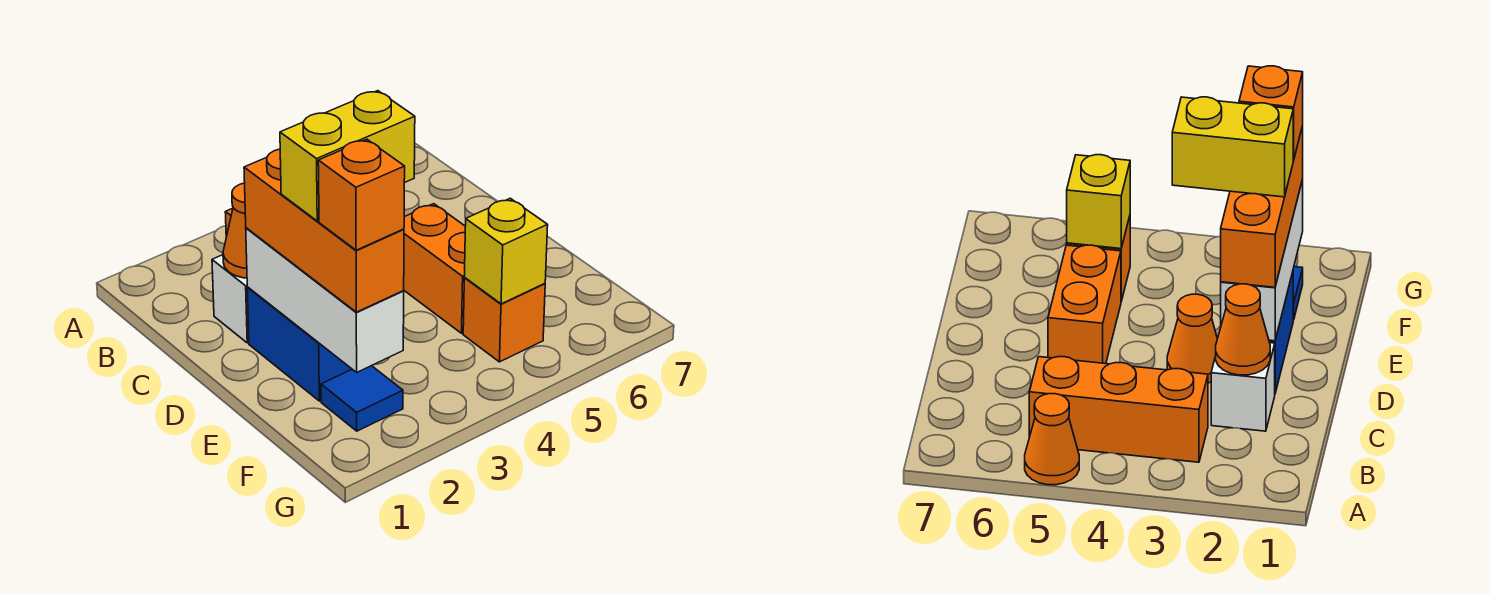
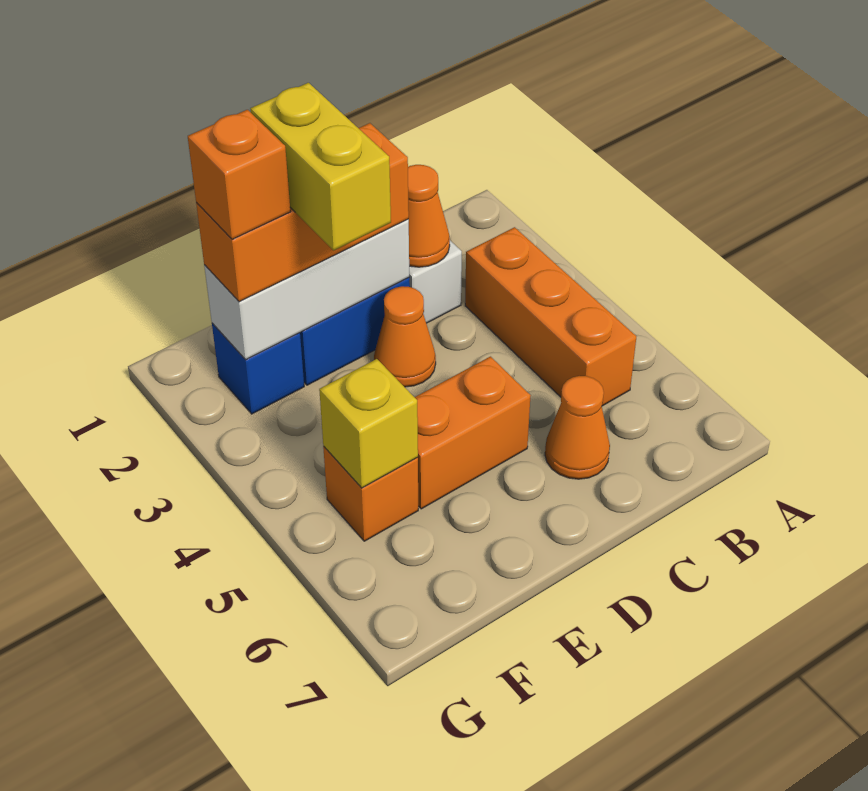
orange cone A5 level 1 -> orange cone C6 level 1
blue tile F2 level 1 -> blue brick F2 level 1

